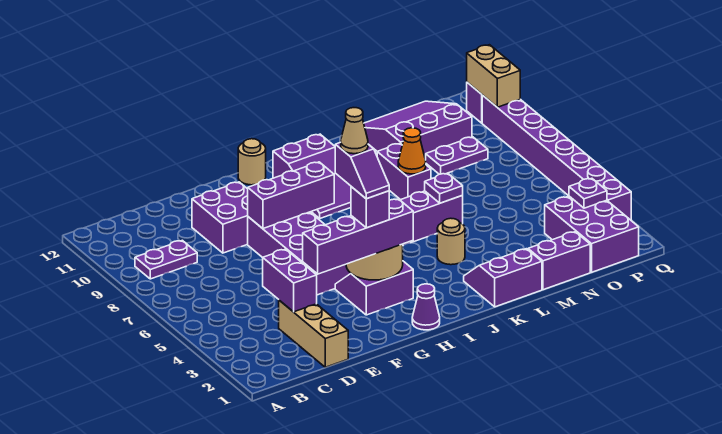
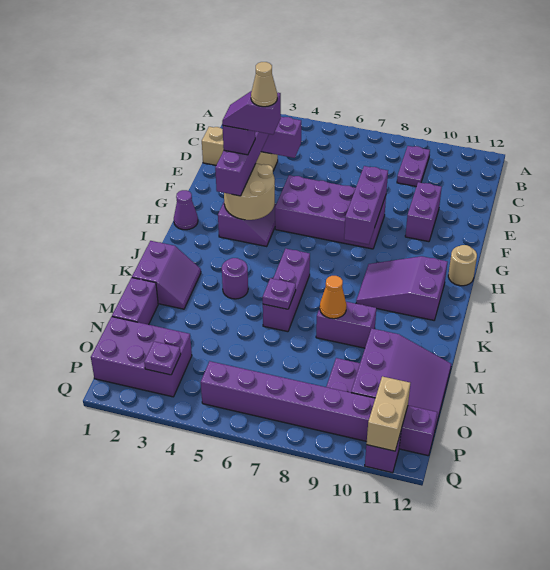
purple brick E9:F10 level 1 -> purple brick E10:F10 level 1
tan round brick K4 level 1 -> purple round brick K4 level 1
purple brick Q3:Q10 level 1 -> purple brick P5:P12 level 1
tan brick Q10:Q11 level 2 -> tan brick P11:Q11 level 2

